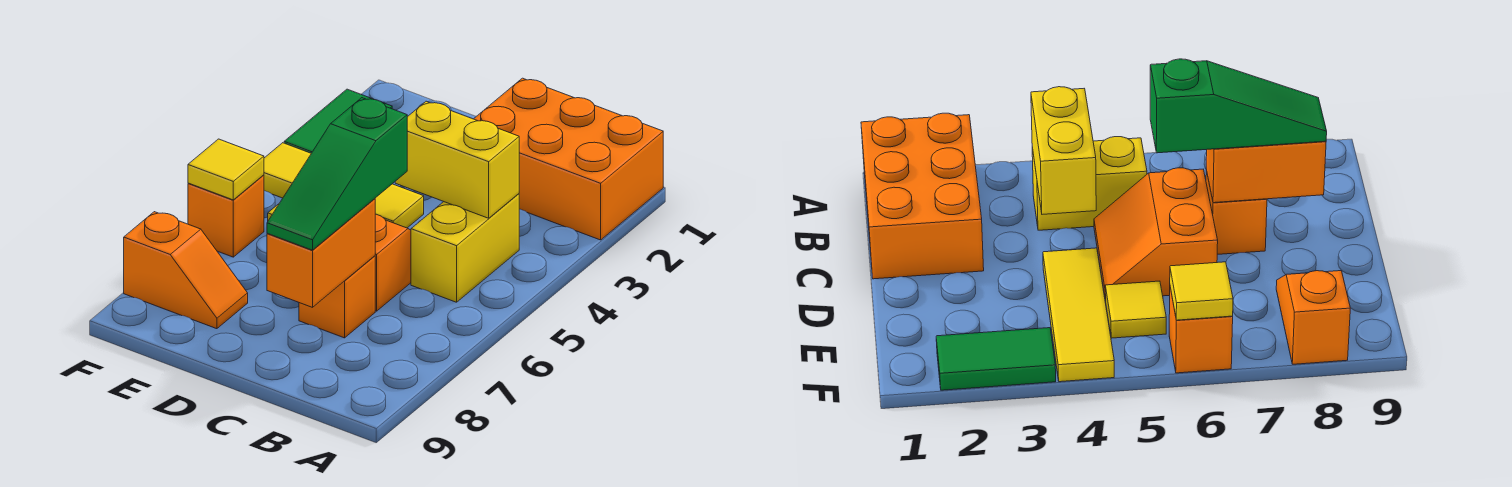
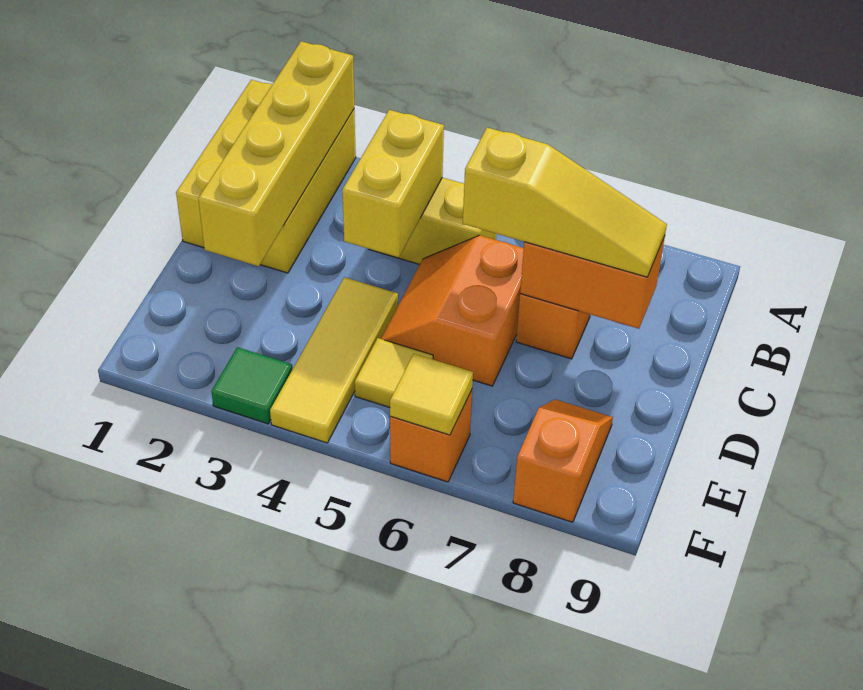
orange brick A1:C2 level 1 -> yellow brick A1:C2 level 1
none -> yellow brick A2:D2 level 2
green slope C6:C8 level 3 top 6 -> yellow slope C6:C8 level 3 top 6
green tile F2:F3 level 1 -> green tile F3 level 1

